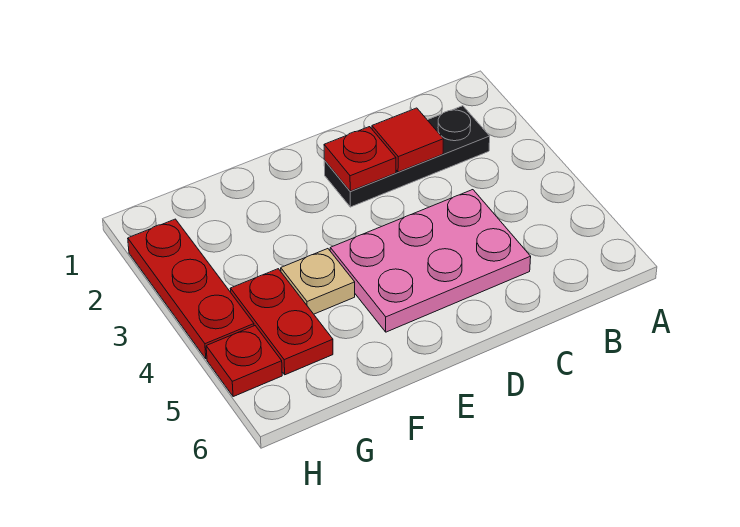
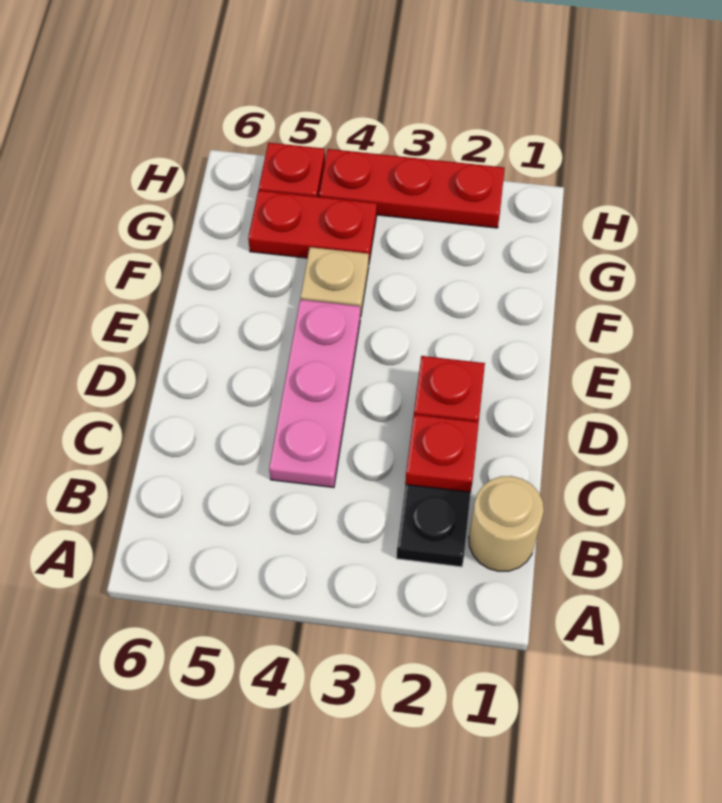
none -> tan round brick B1 level 1
red tile C2 level 2 -> red plate C2 level 2
pink plate C4:E5 level 1 -> pink plate C4:E4 level 1

